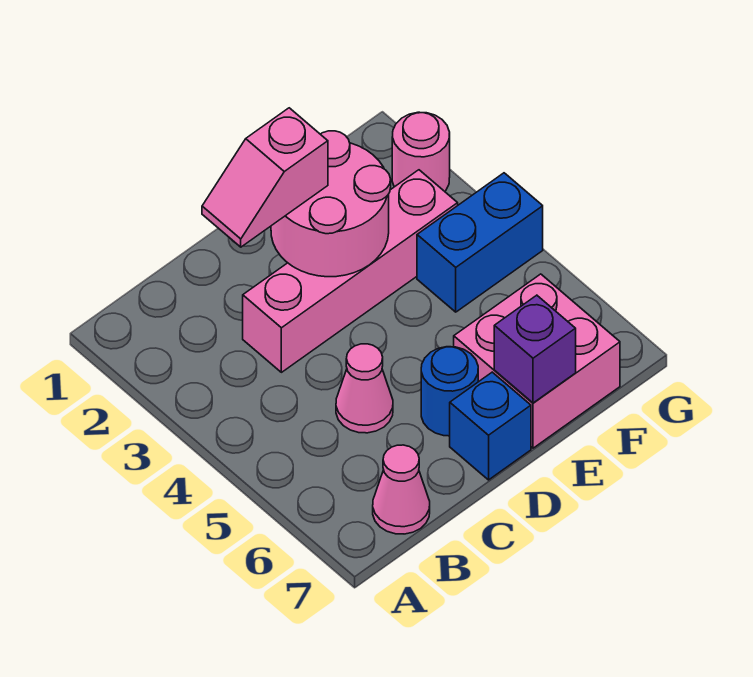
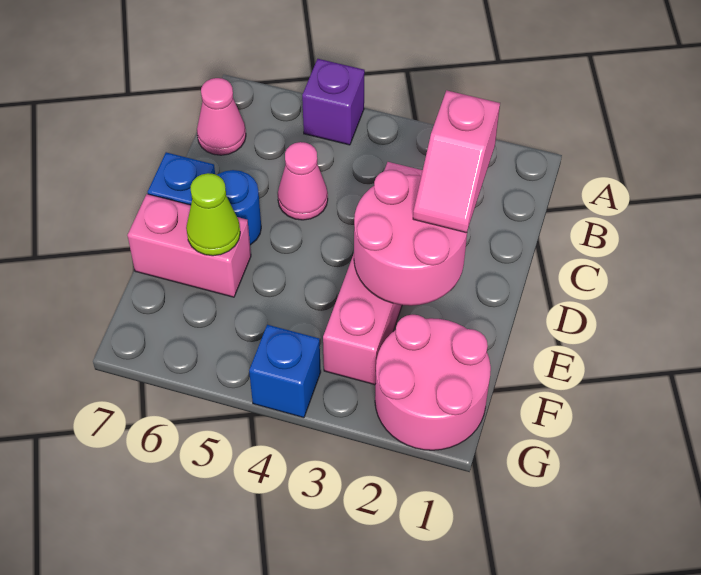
pink slope C2:D2 level 3 top D -> pink slope C2:D2 level 3 top C
pink brick E6:F7 level 1 -> pink brick E6:E7 level 1
none -> lime cone E6 level 2
purple brick E7 level 2 -> purple brick A5 level 1
blue brick F4:G4 level 1 -> blue brick G4 level 1
pink round brick G2 level 1 -> pink round brick F1:G2 level 1

